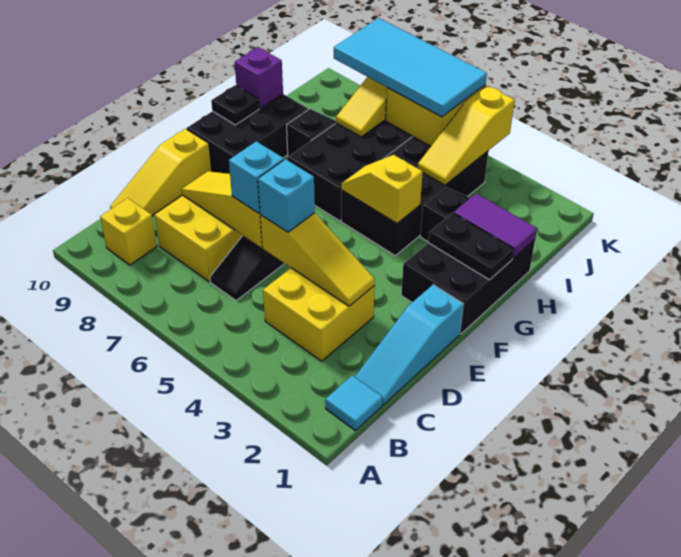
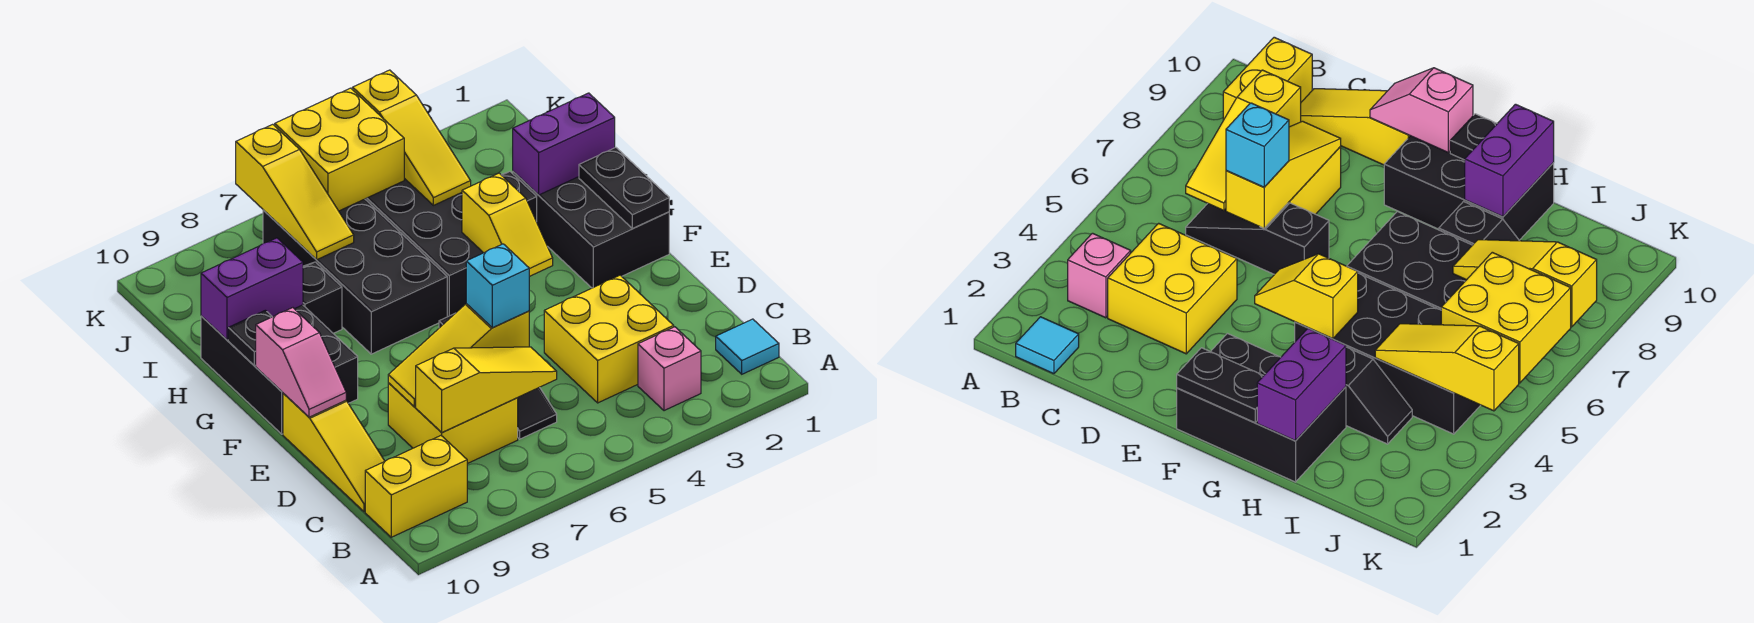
none -> pink brick B3 level 1
yellow brick B9 level 1 -> yellow brick B9:B10 level 1
cyan slope C1:E1 level 1 top E -> none
yellow slope D3:D5 level 2 top 5 -> yellow slope C6:C8 level 2 top 8
cyan brick D5 level 3 -> none
none -> pink slope E10:F10 level 2 top F
black plate G1:G2 level 2 -> black plate F1:G1 level 2
yellow slope G4:G5 level 2 top 4 -> yellow slope F4:G4 level 2 top G
purple tile H1:H2 level 2 -> purple brick H1:H2 level 2
purple brick H10 level 2 -> purple brick H9:H10 level 2
cyan tile J5:K8 level 3 -> none

